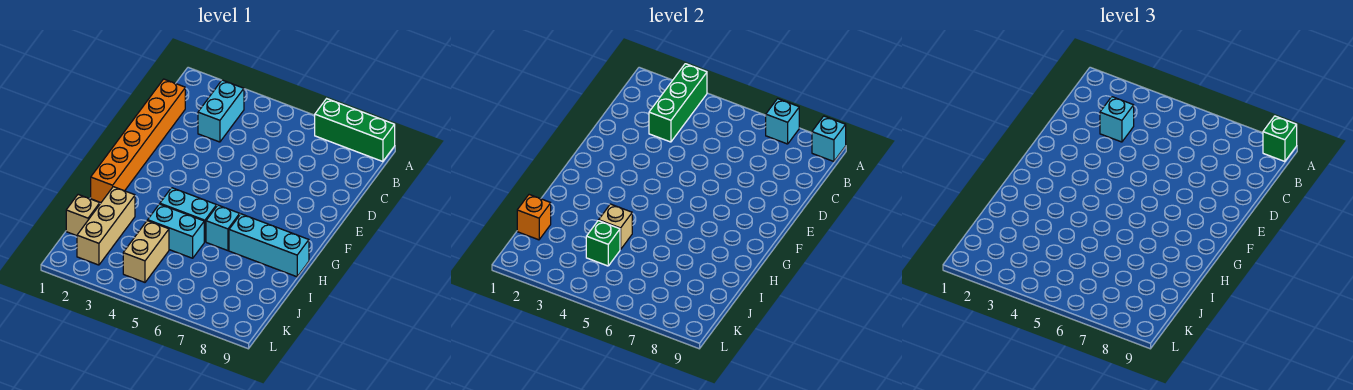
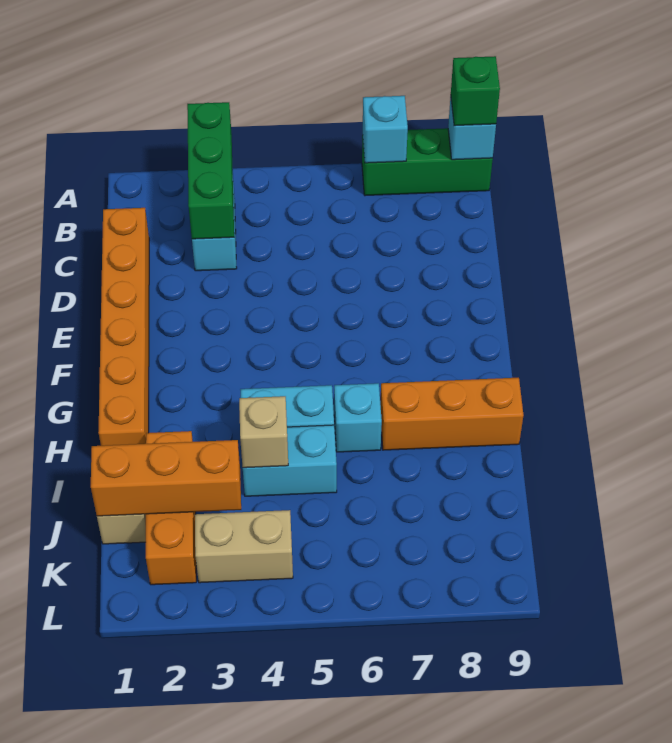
cyan brick C3 level 3 -> none
cyan brick H7:H9 level 1 -> orange brick H7:H9 level 1
tan brick I2:K2 level 1 -> orange brick I2:K2 level 1
orange brick J1 level 2 -> orange brick J1:J3 level 2
tan brick J4:K4 level 1 -> tan brick K3:K4 level 1
green brick J4 level 2 -> none

